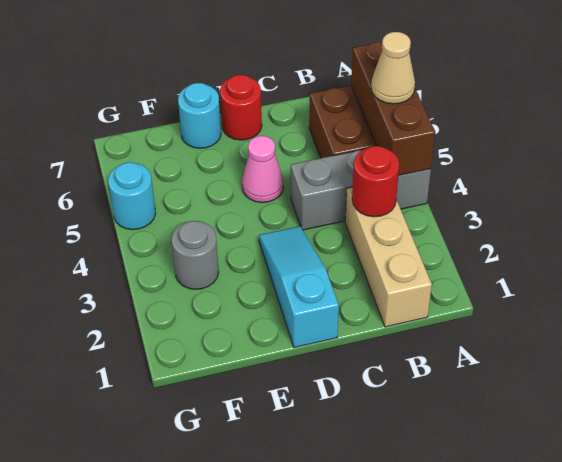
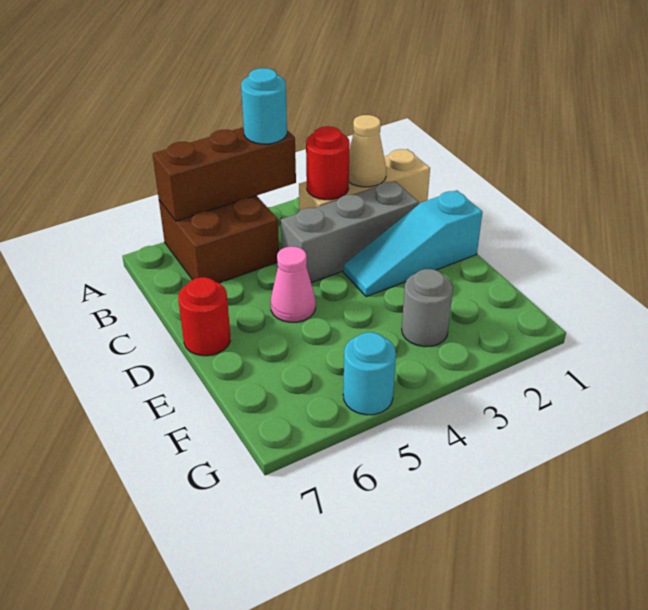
grey brick A4:C4 level 1 -> grey brick C2:C4 level 1
tan cone A5 level 3 -> tan cone B2 level 2
cyan round brick E7 level 1 -> cyan round brick A4 level 3

